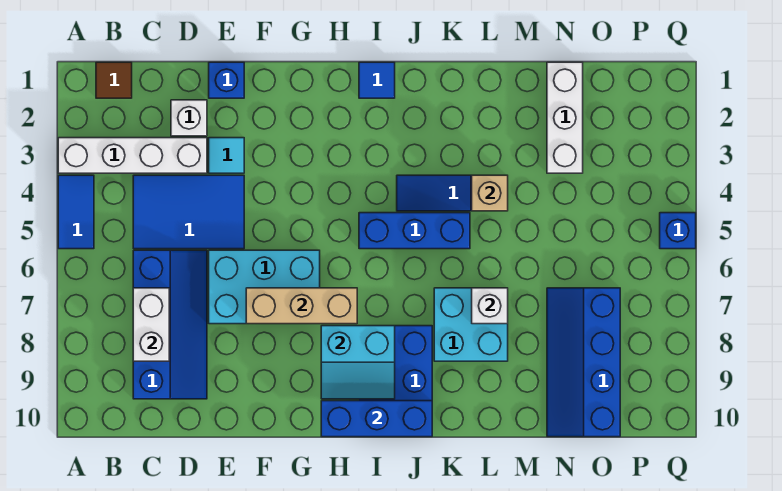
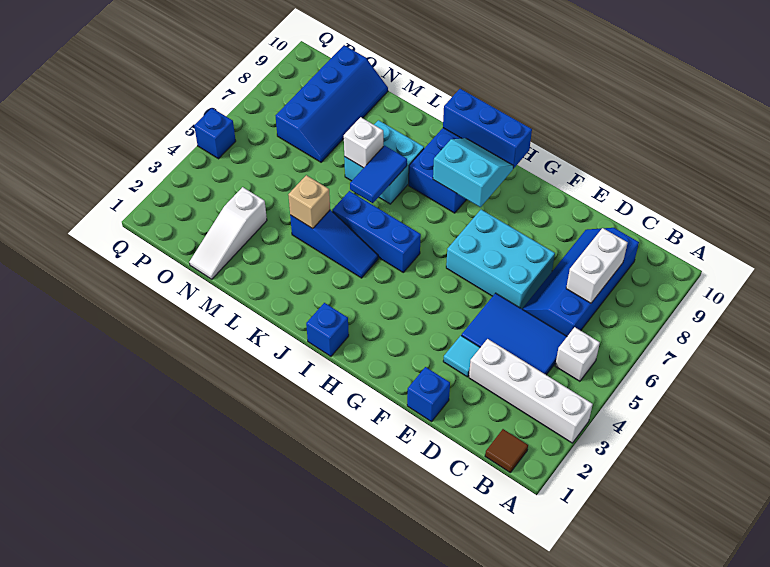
blue tile A4:A5 level 1 -> blue tile K6:K7 level 2
white brick D2 level 1 -> white brick B5 level 1
tan brick F7:H7 level 2 -> none
blue tile I1 level 1 -> blue brick I1 level 1
white brick N1:N3 level 1 -> white slope N1:N3 level 1 top 3

